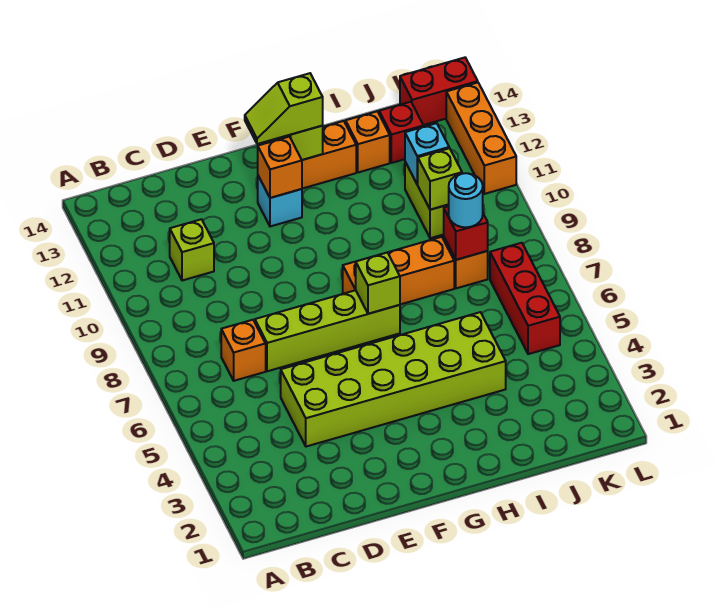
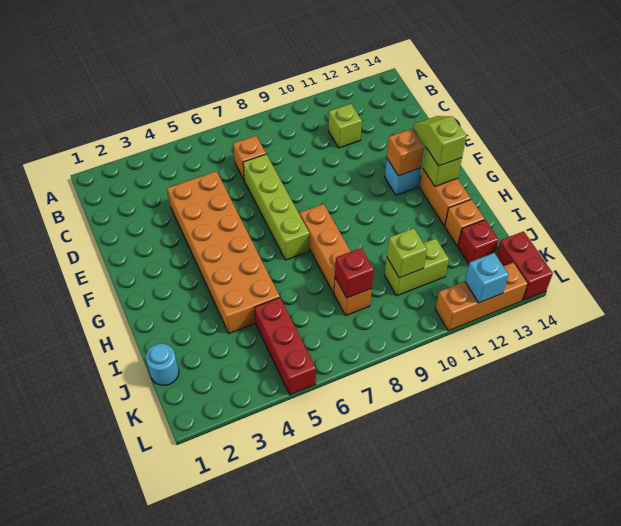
lime brick D4:I5 level 1 -> orange brick D4:I5 level 1
lime brick G7 level 2 -> none
cyan round brick J8 level 3 -> cyan round brick J1 level 1
cyan brick J11 level 2 -> cyan brick L12 level 2
red brick K5:K7 level 1 -> red brick J5:L5 level 1

